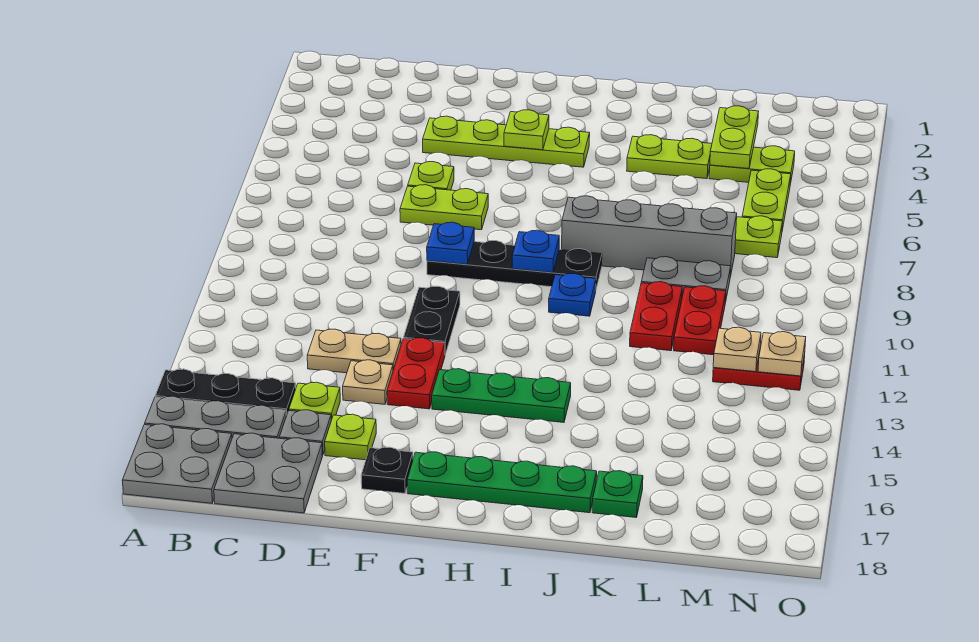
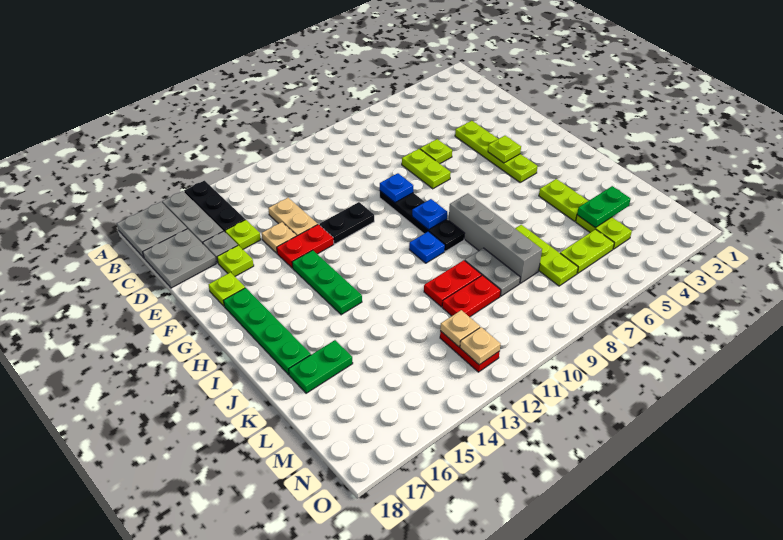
black plate F17 level 1 -> lime plate F17 level 1
green plate K17 level 1 -> green plate K16:K17 level 1
lime plate L3:L4 level 2 -> green plate L3:L4 level 2

